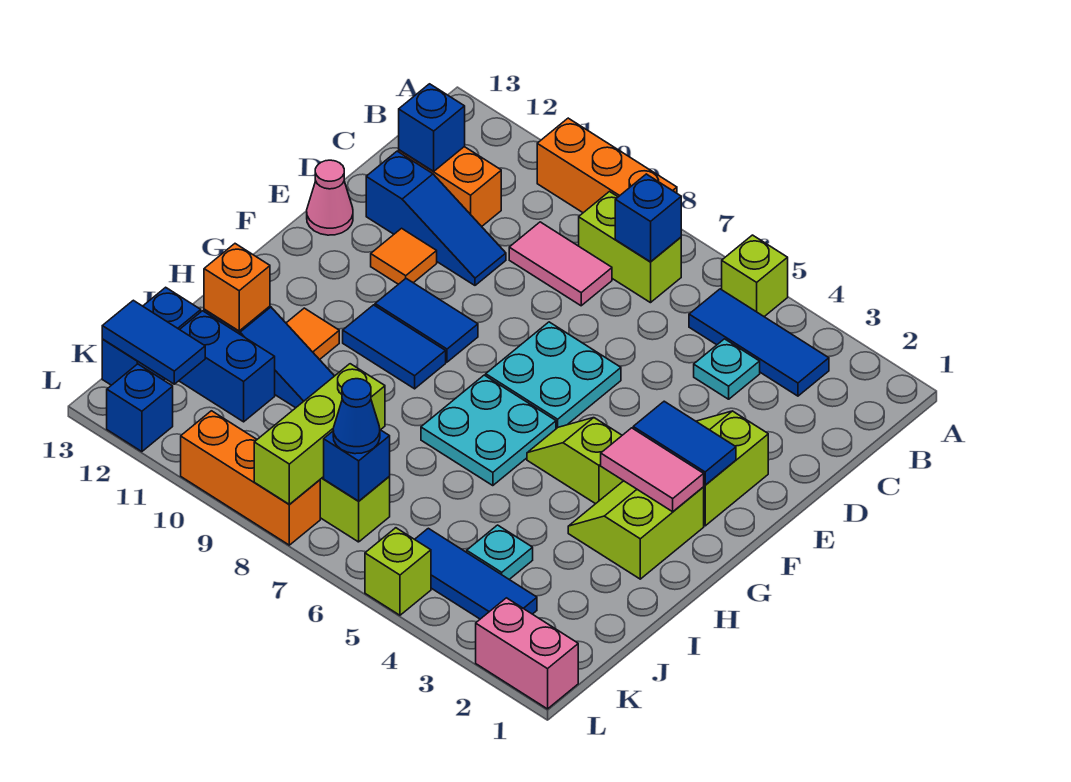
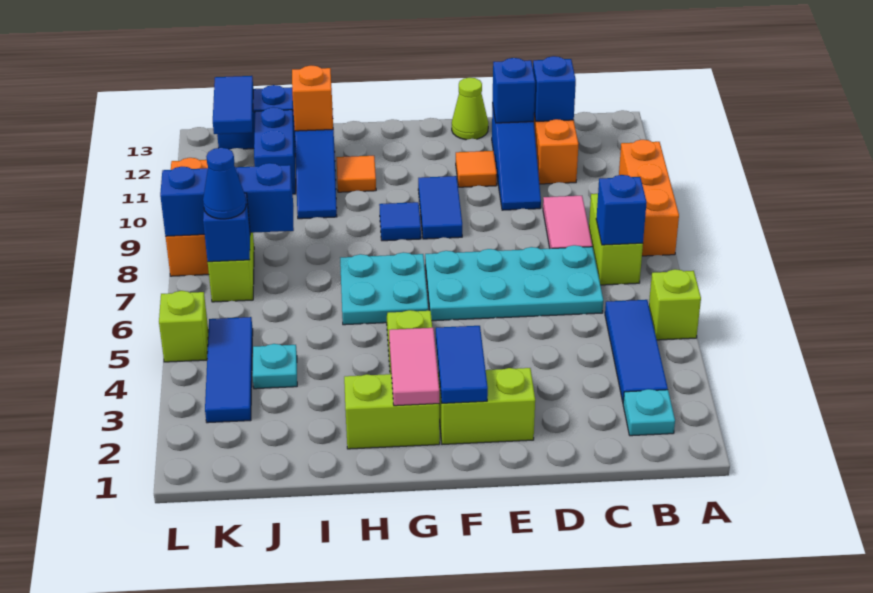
cyan plate C4 level 1 -> cyan plate B2 level 1
cyan plate E6:F7 level 1 -> cyan plate C6:F7 level 1
pink cone E13 level 1 -> lime cone E13 level 1
blue tile G9:G10 level 1 -> blue tile G9 level 1
lime brick J8:L8 level 2 -> blue brick J8:L8 level 2
pink brick L1:L2 level 1 -> none
blue brick L12 level 1 -> blue brick D12 level 2

